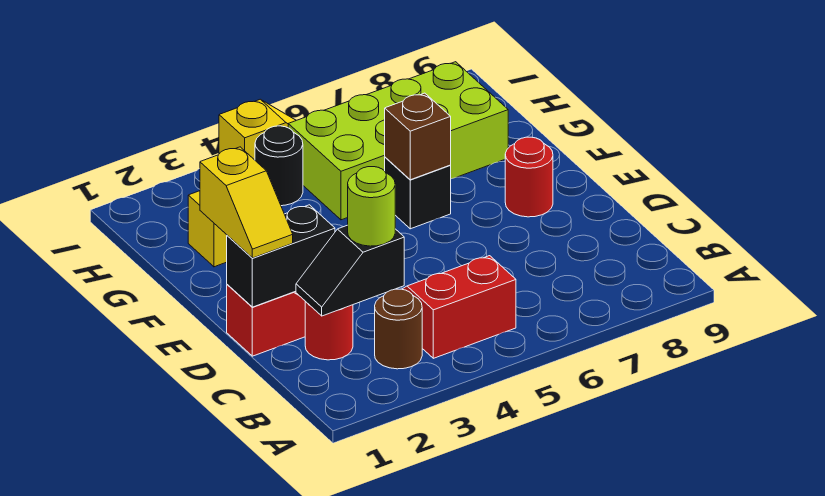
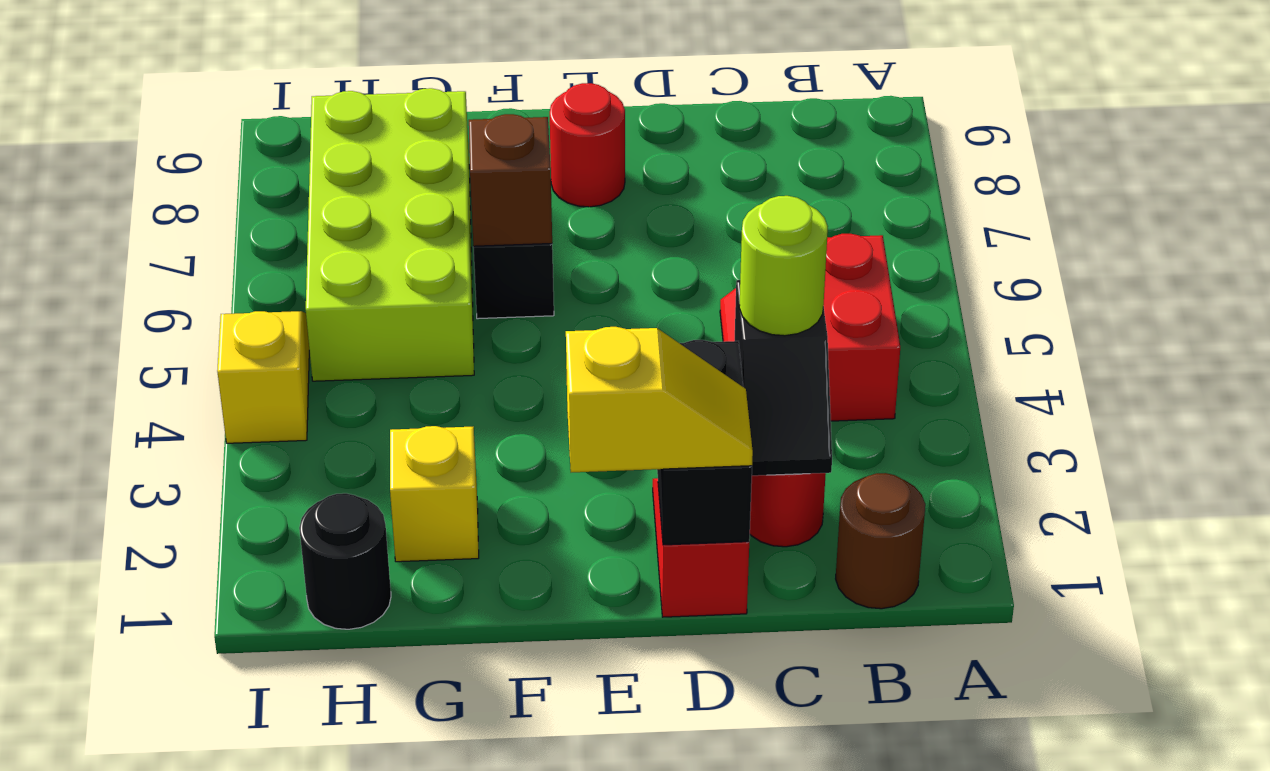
brown round brick B3 level 1 -> brown round brick B1 level 1
black round brick H4 level 1 -> black round brick H1 level 1

